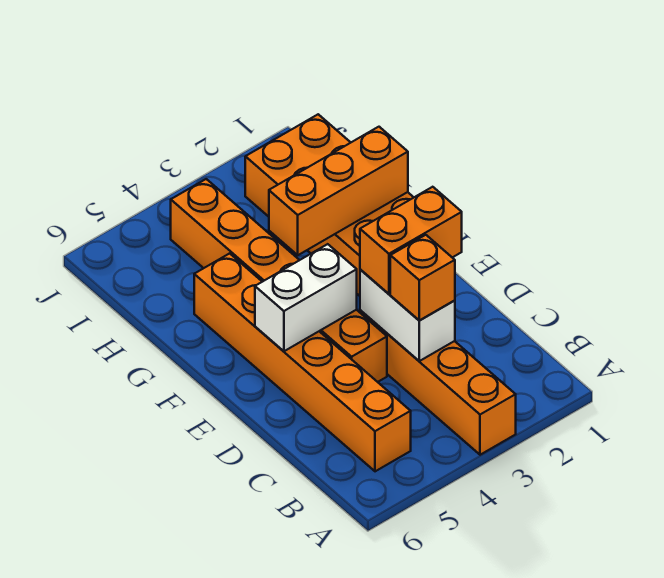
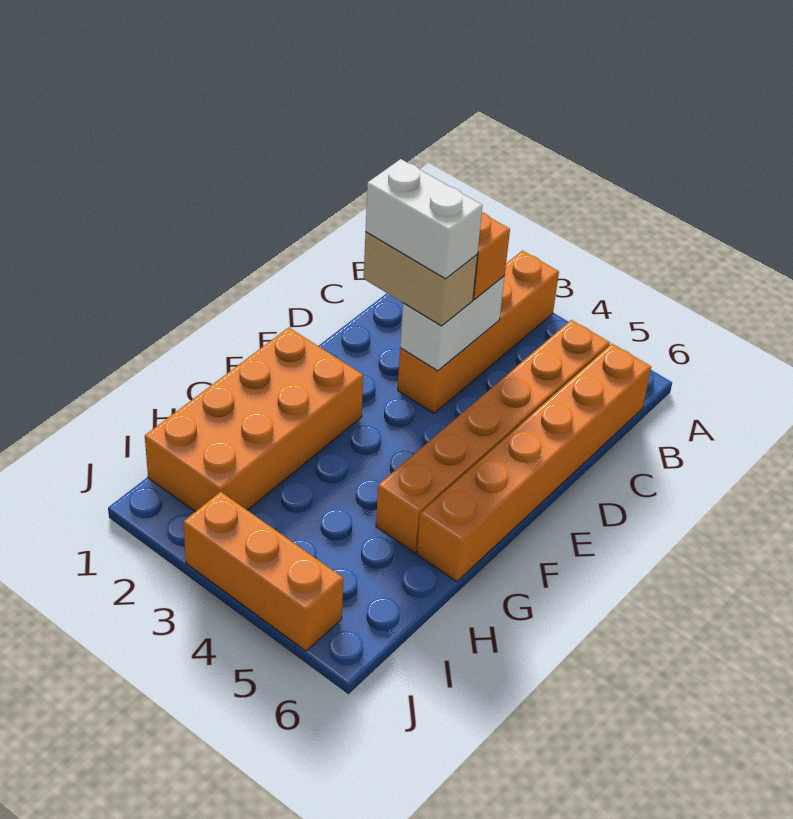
orange brick D2:D3 level 3 -> tan brick D2:D3 level 3
orange brick D4:I4 level 1 -> orange brick B6:G6 level 1
white brick E4:E5 level 2 -> white brick D2:D3 level 4
orange brick G1:G3 level 2 -> orange brick J3:J5 level 1

